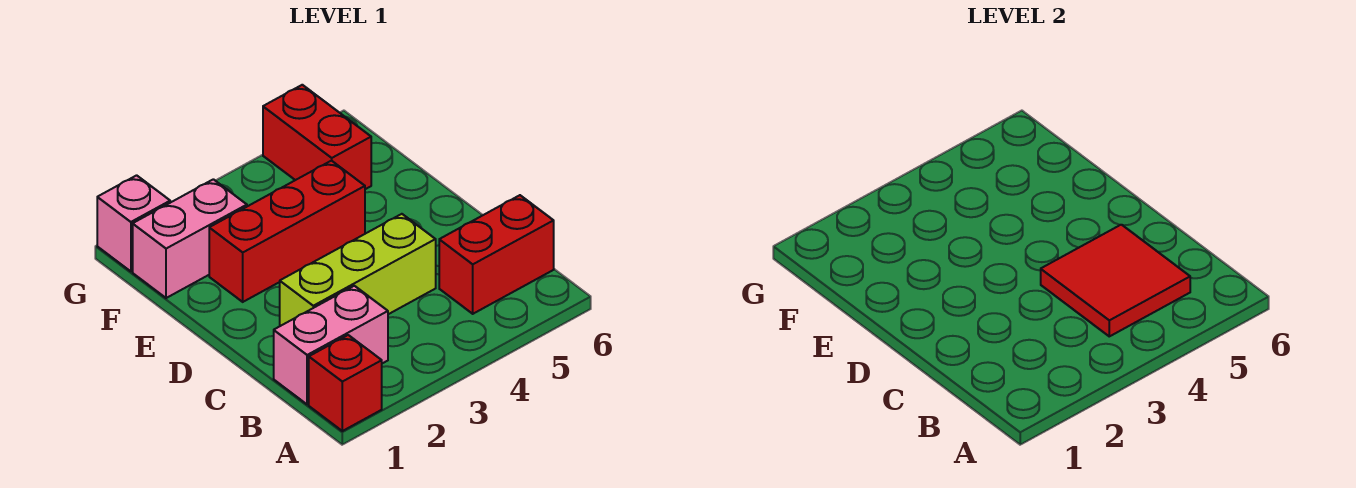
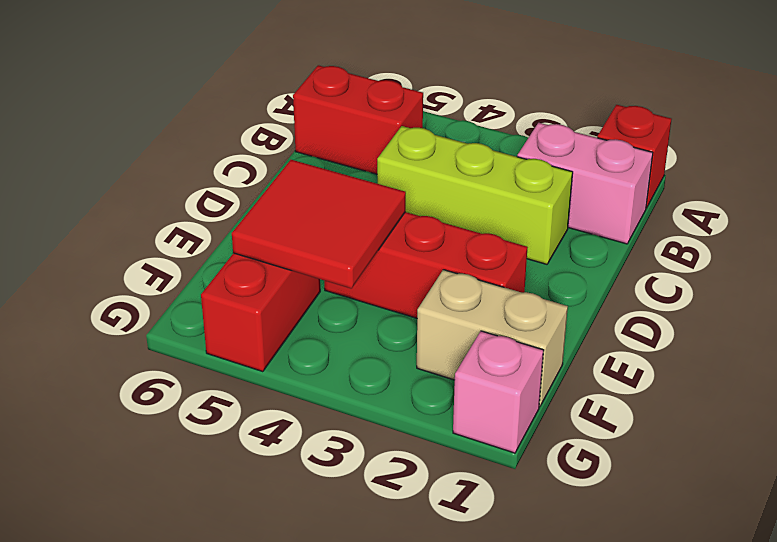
red tile B4:C5 level 2 -> red tile E4:F5 level 2
pink brick F1:F2 level 1 -> tan brick F1:F2 level 1

